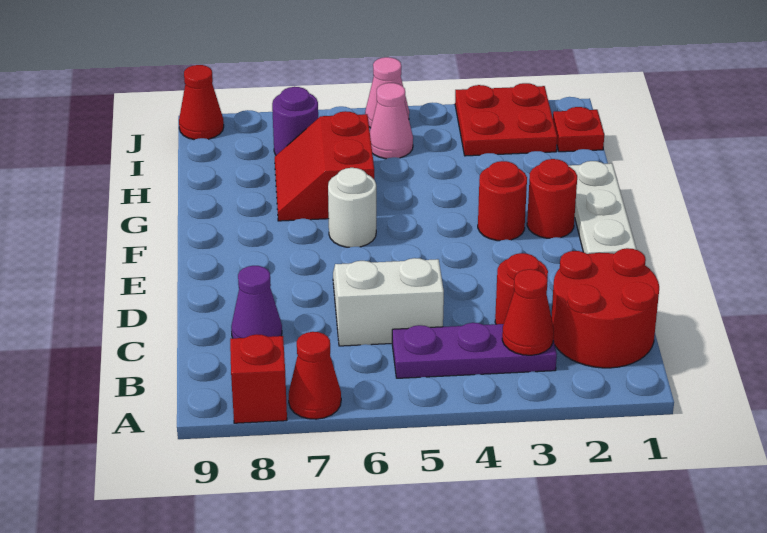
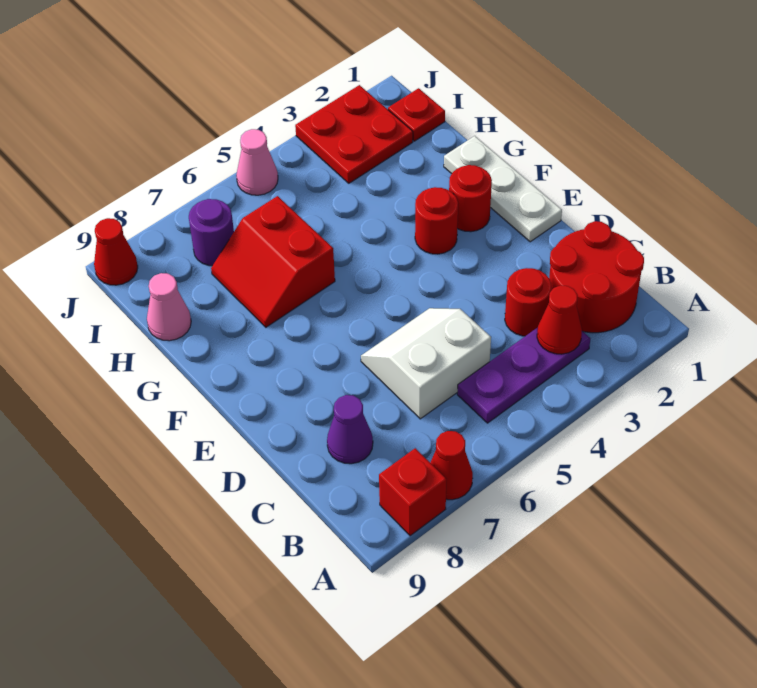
white round brick F6 level 1 -> none
pink cone I5 level 1 -> pink cone H9 level 1

